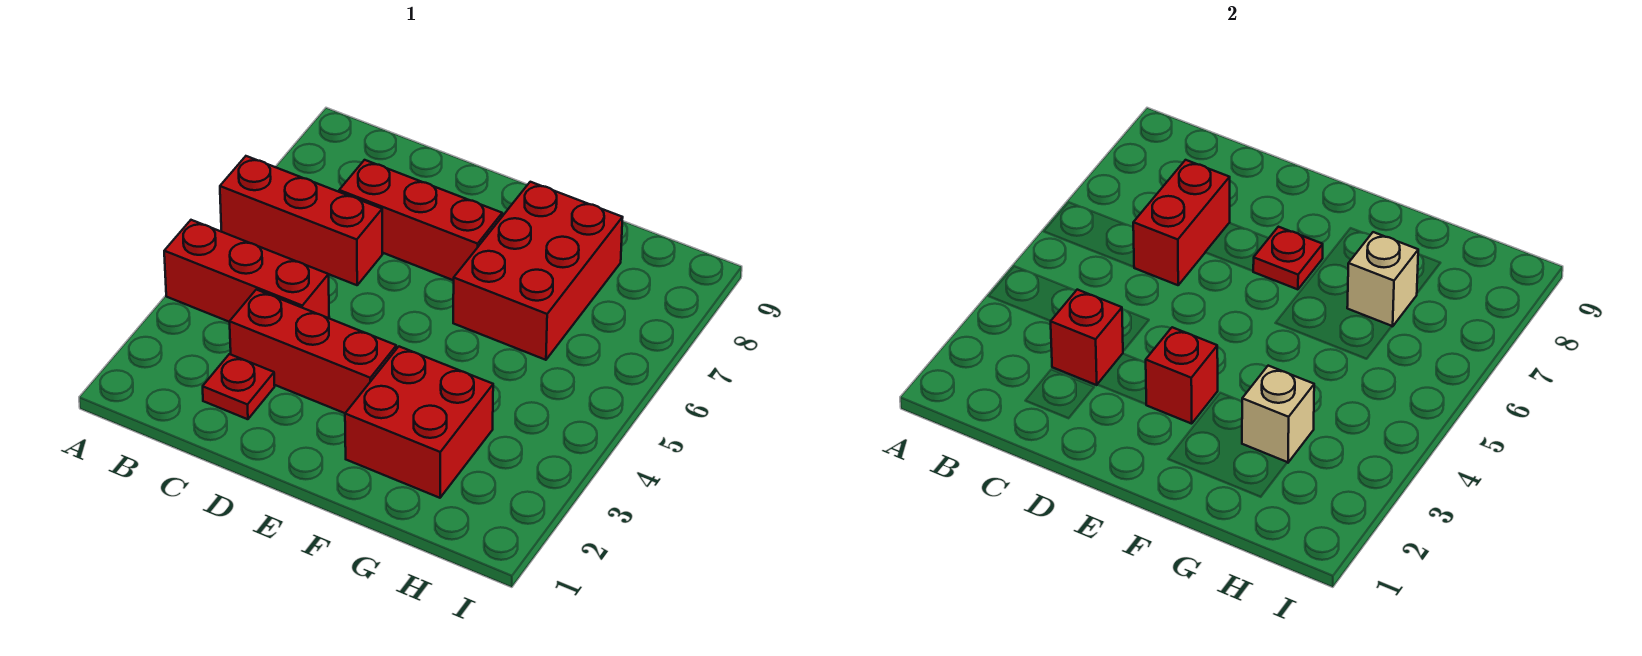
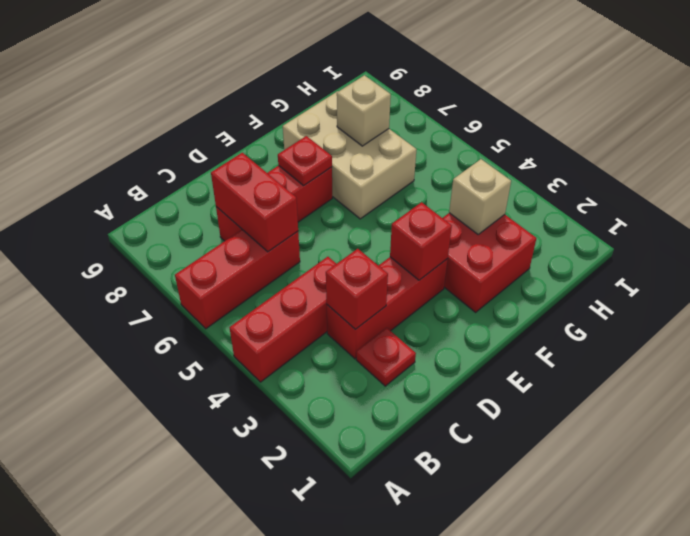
red brick F6:G8 level 1 -> tan brick F6:G8 level 1

